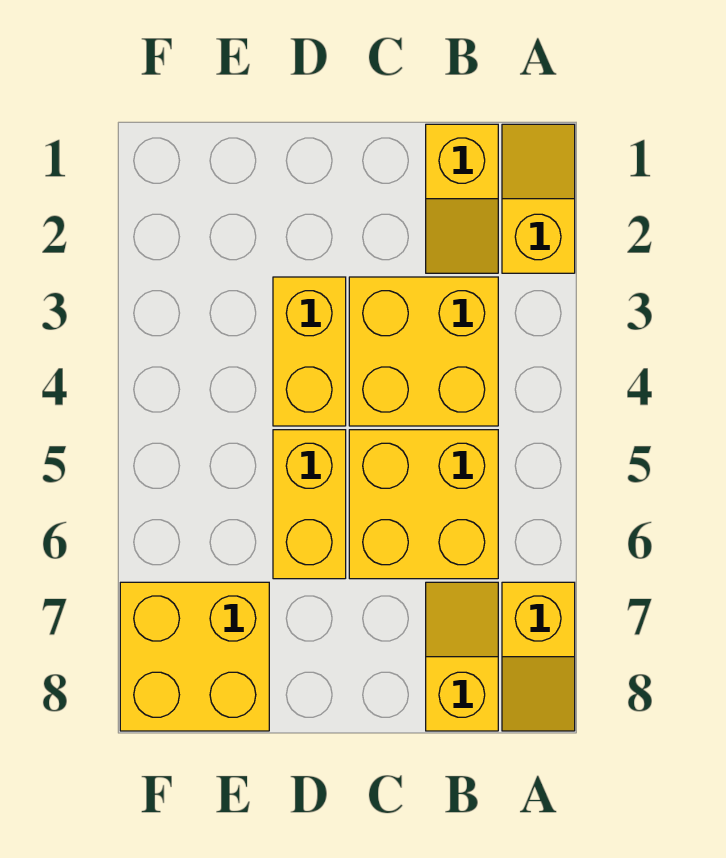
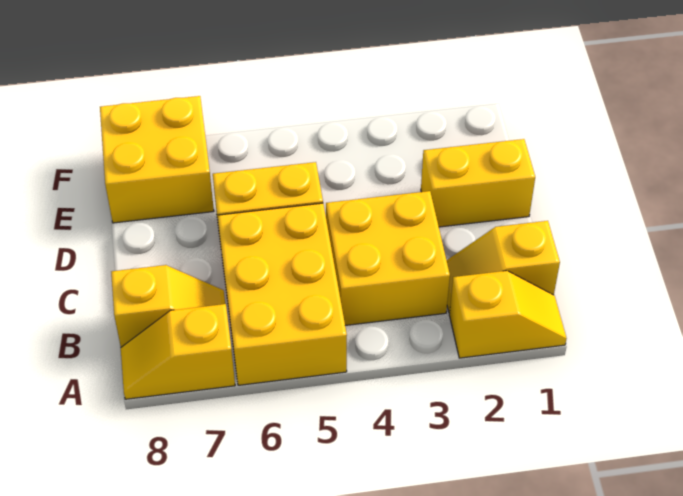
yellow brick B5:C6 level 1 -> yellow brick A5:C6 level 1
yellow brick D3:D4 level 1 -> yellow brick D1:D2 level 1

